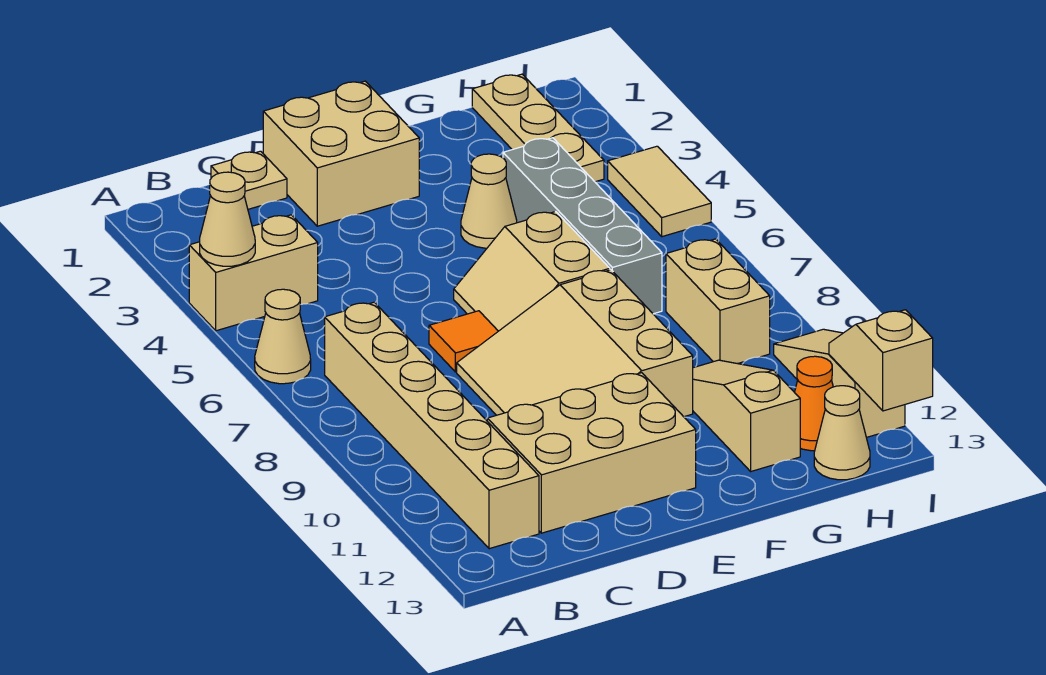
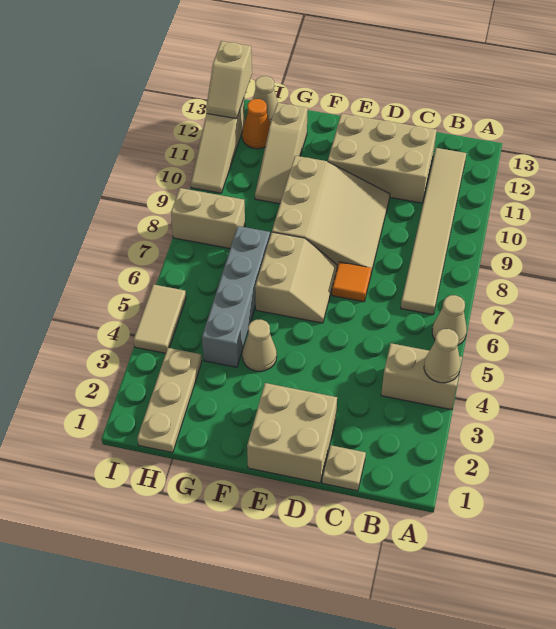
tan brick B7:B12 level 1 -> tan tile B7:B12 level 1
tan brick H8:H9 level 1 -> tan brick H8:I8 level 1

